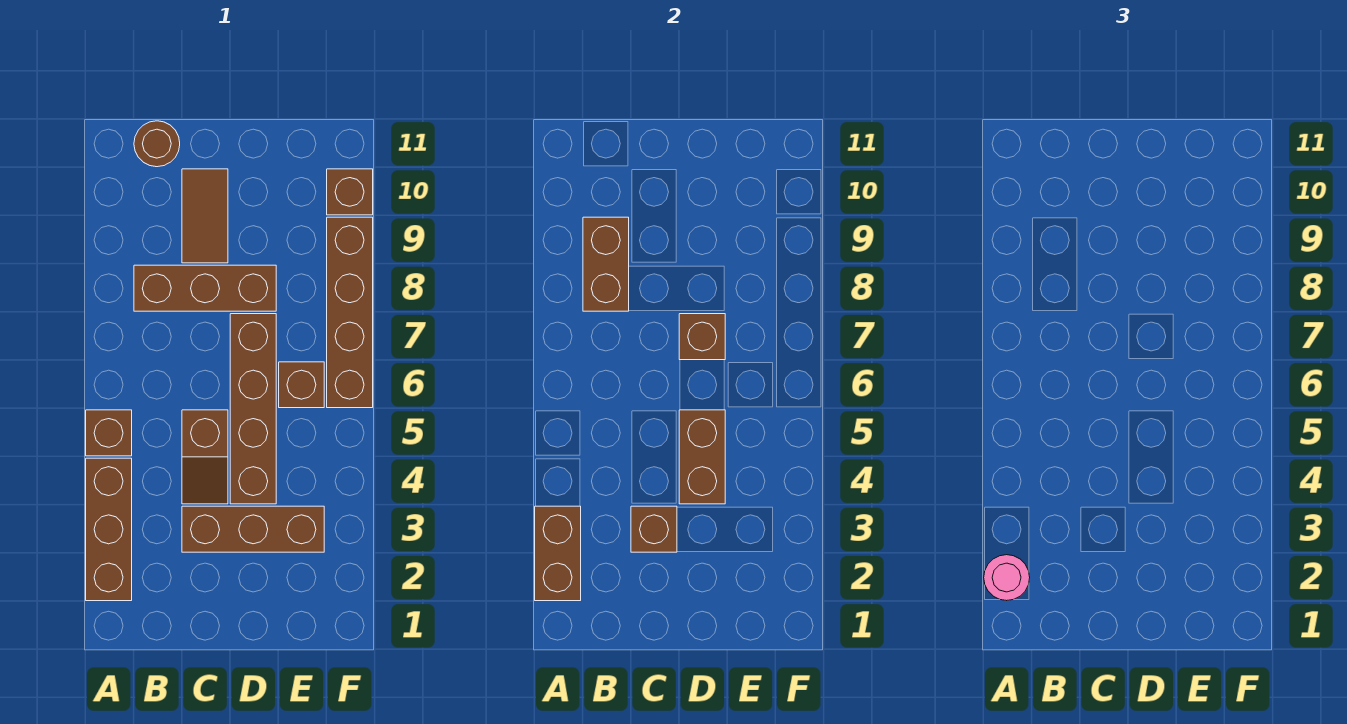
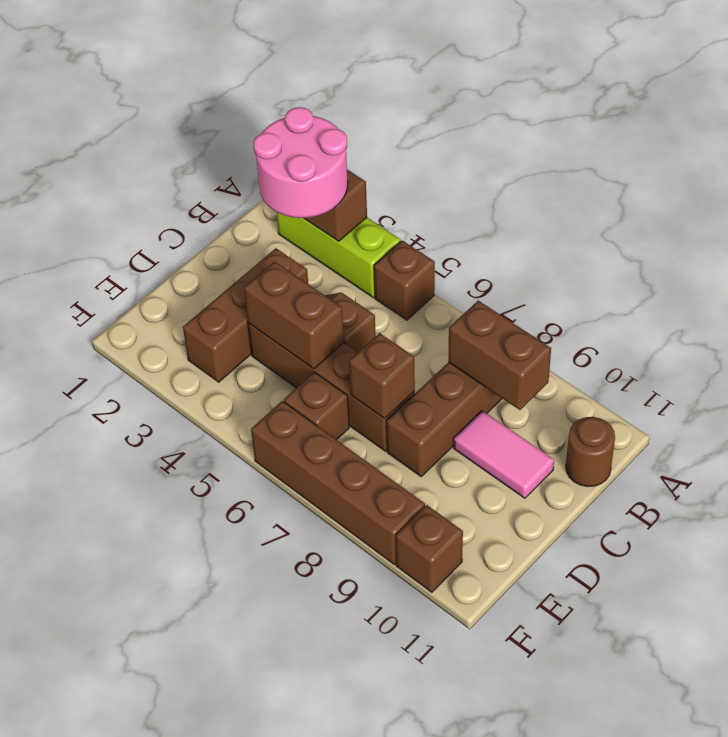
brown brick A2:A4 level 1 -> lime brick A2:A4 level 1
pink round brick A2 level 3 -> pink round brick A2:B3 level 3
brown brick C3 level 2 -> none
brown tile C9:C10 level 1 -> pink tile C9:C10 level 1

